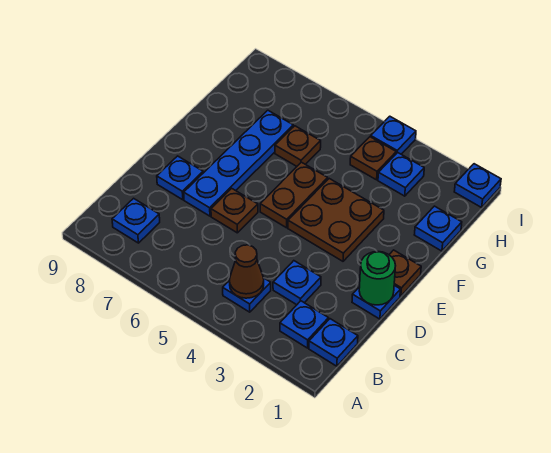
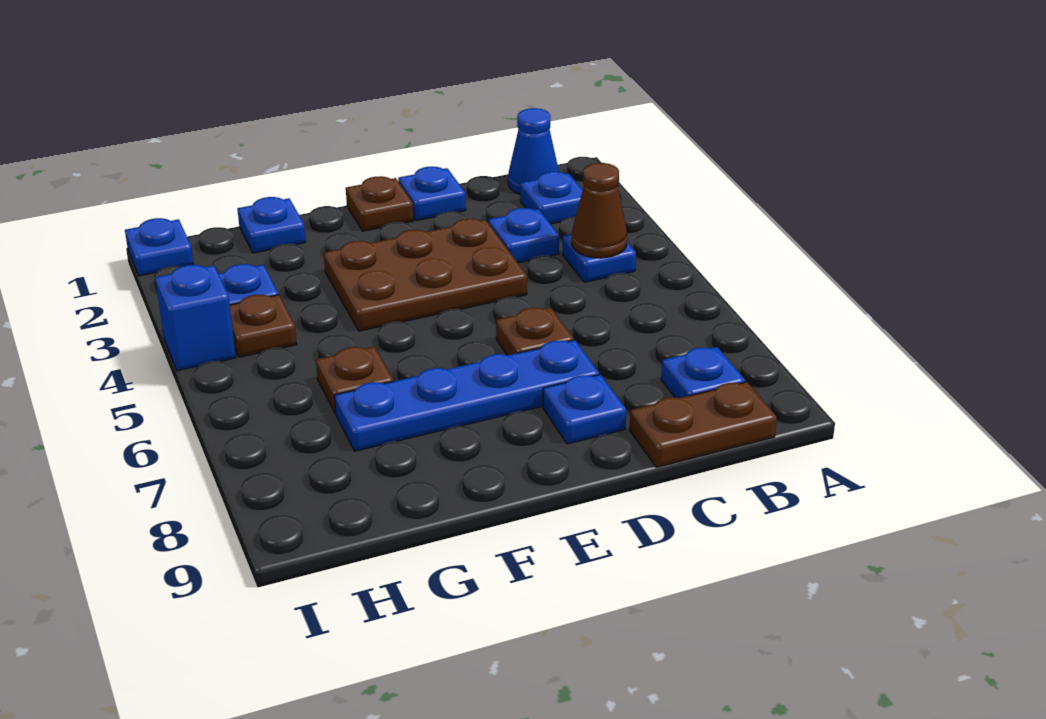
blue plate B1 level 1 -> blue cone B1 level 1
green round brick D1 level 2 -> none
brown plate E3:F4 level 1 -> brown plate D3:F4 level 1
brown plate E5:F5 level 1 -> brown plate B9:C9 level 1
blue plate I4 level 1 -> blue brick I4 level 1

